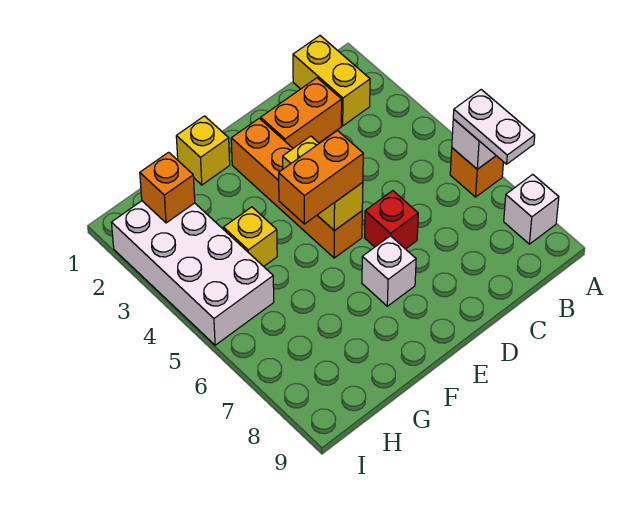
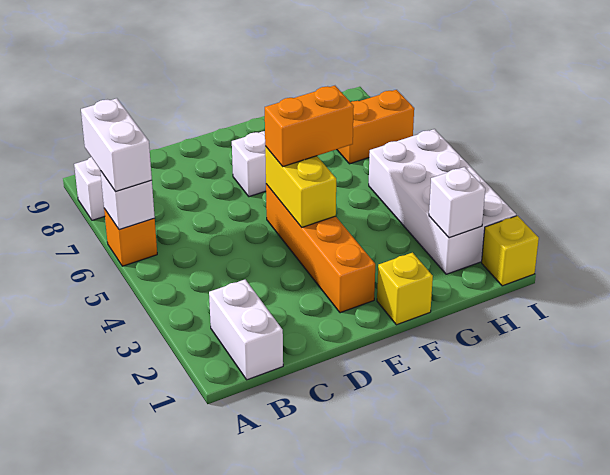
white plate A6:A7 level 3 -> white brick A6:A7 level 3
yellow brick B1:B2 level 1 -> white brick B1:B2 level 1
orange brick C2:D2 level 1 -> orange brick H7:I7 level 1
red brick D6 level 1 -> none
yellow brick G4 level 1 -> yellow brick I1 level 1
orange brick H2 level 2 -> white brick H2 level 2

